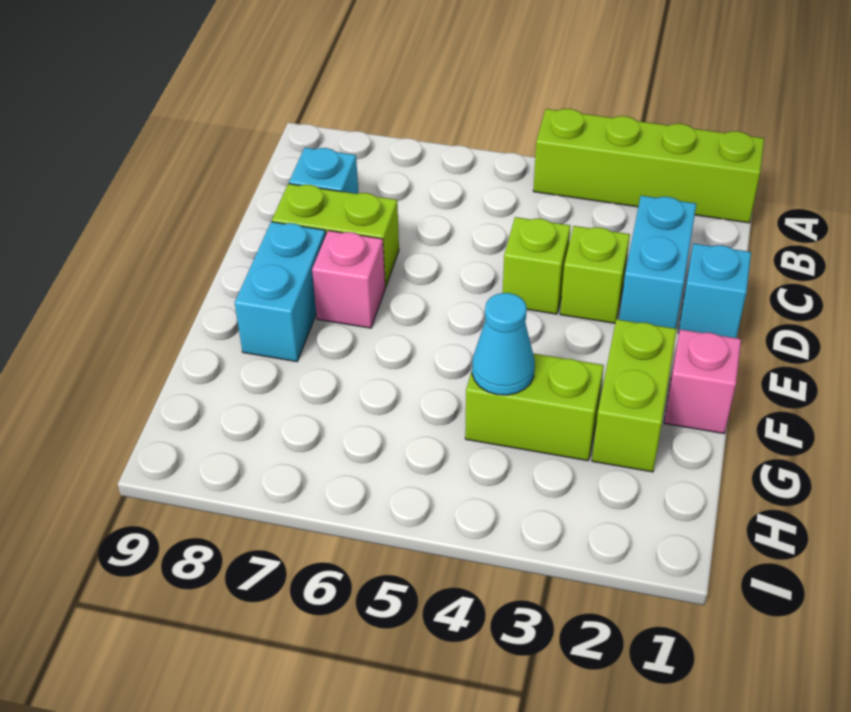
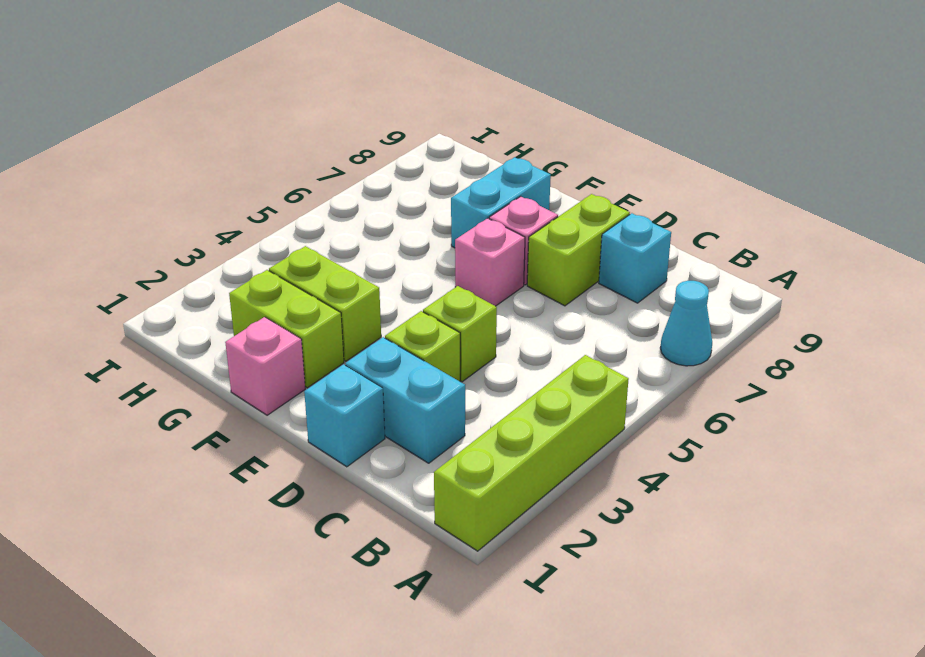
none -> pink brick E6 level 1
cyan brick E8:F8 level 1 -> cyan brick F7:F8 level 1
lime brick G3:G4 level 1 -> lime brick F3:G3 level 1
cyan cone G4 level 2 -> cyan cone A7 level 1

